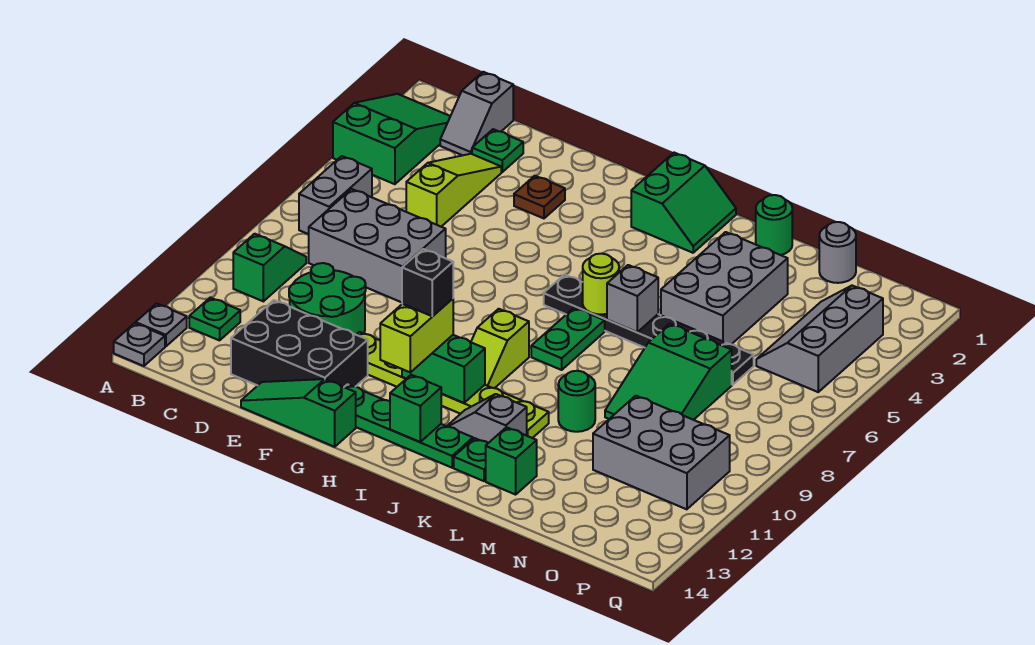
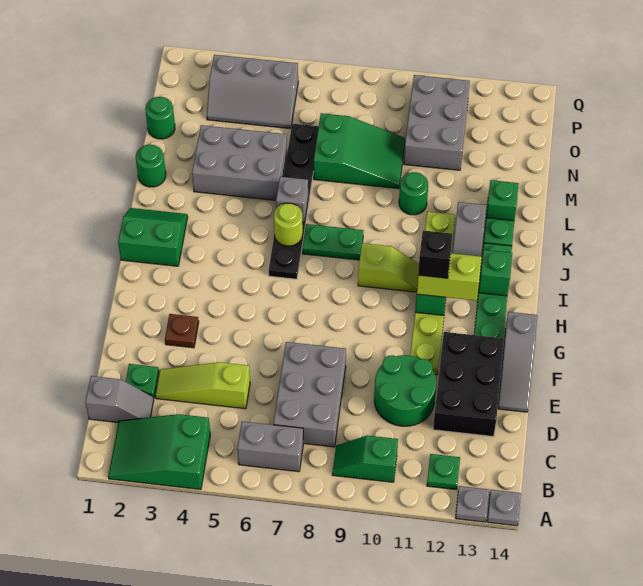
green slope E14:G14 level 1 top G -> grey slope E14:G14 level 1 top G
grey round brick N1 level 1 -> green round brick N1 level 1

